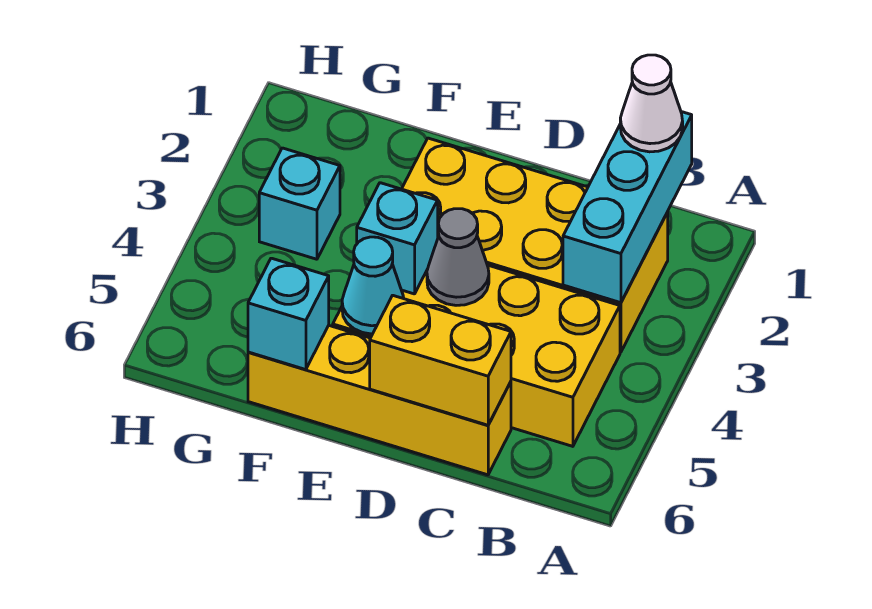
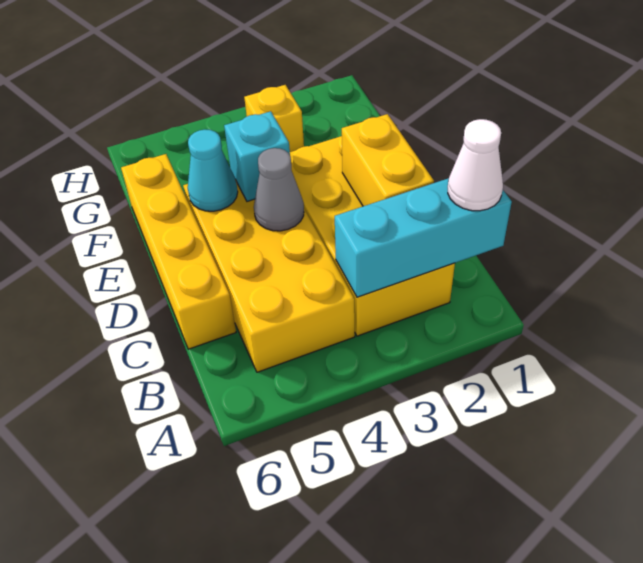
yellow brick C6:D6 level 2 -> yellow brick C2:D2 level 2
cyan brick F6 level 2 -> none
cyan brick G3 level 1 -> yellow brick G3 level 1

